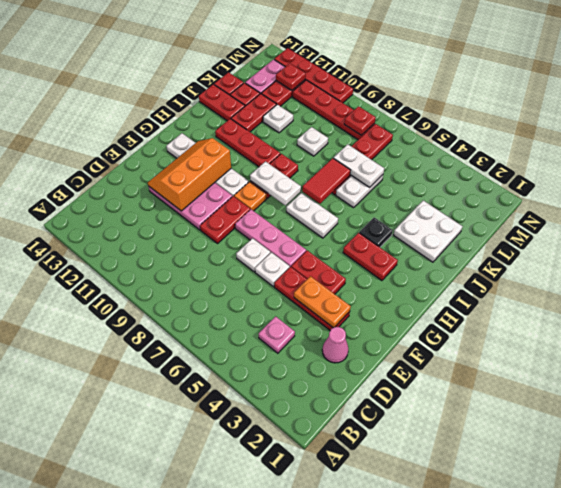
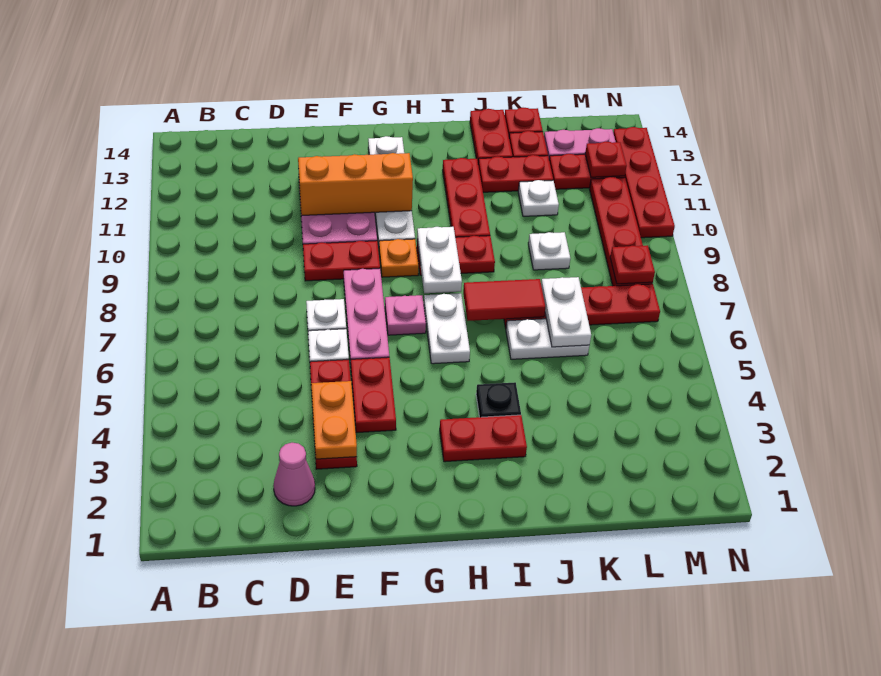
pink plate C4 level 1 -> pink plate G7 level 1
red plate H3:H4 level 1 -> red plate H3:I3 level 1
white plate J2:K3 level 1 -> none

